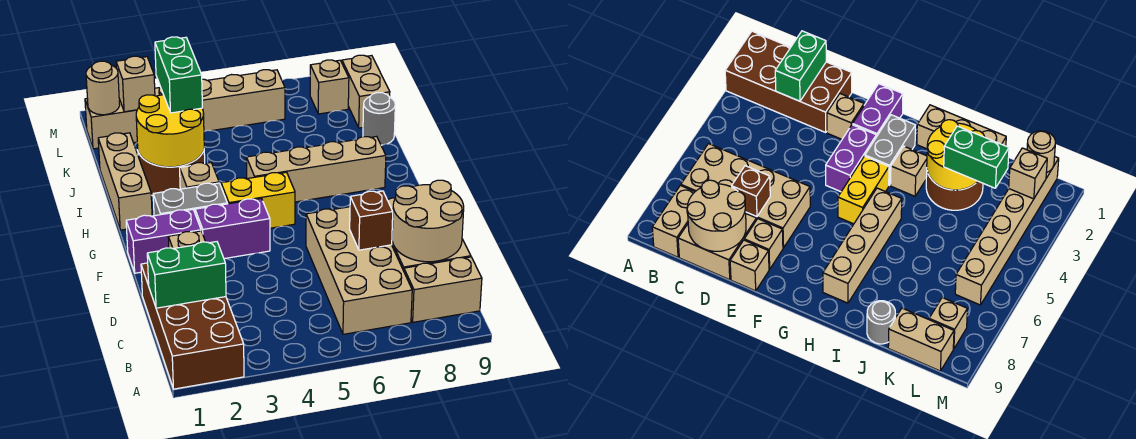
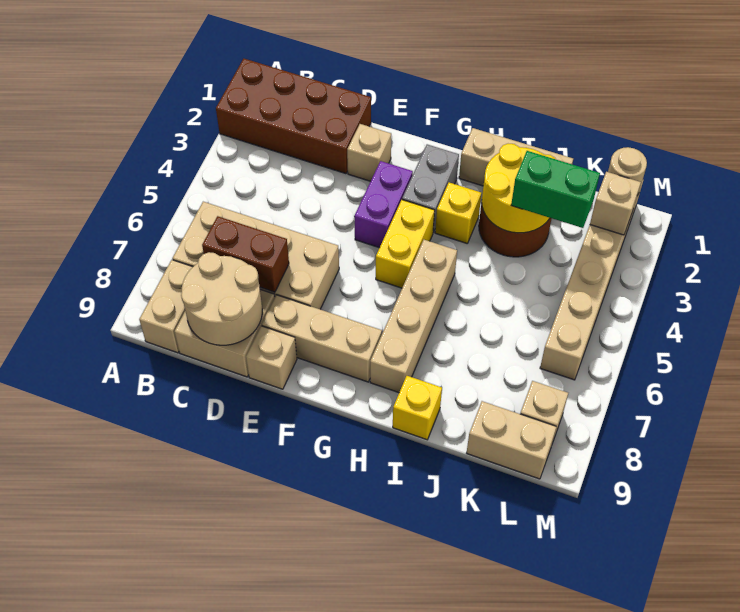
green brick C1:C2 level 2 -> none
brown brick D7 level 2 -> brown brick C7:D7 level 2
tan brick E8 level 1 -> tan brick E8:G8 level 1
purple brick F1:F2 level 1 -> none
tan brick H3 level 1 -> yellow brick H3 level 1
none -> yellow brick I9 level 1
grey round brick J9 level 1 -> none

